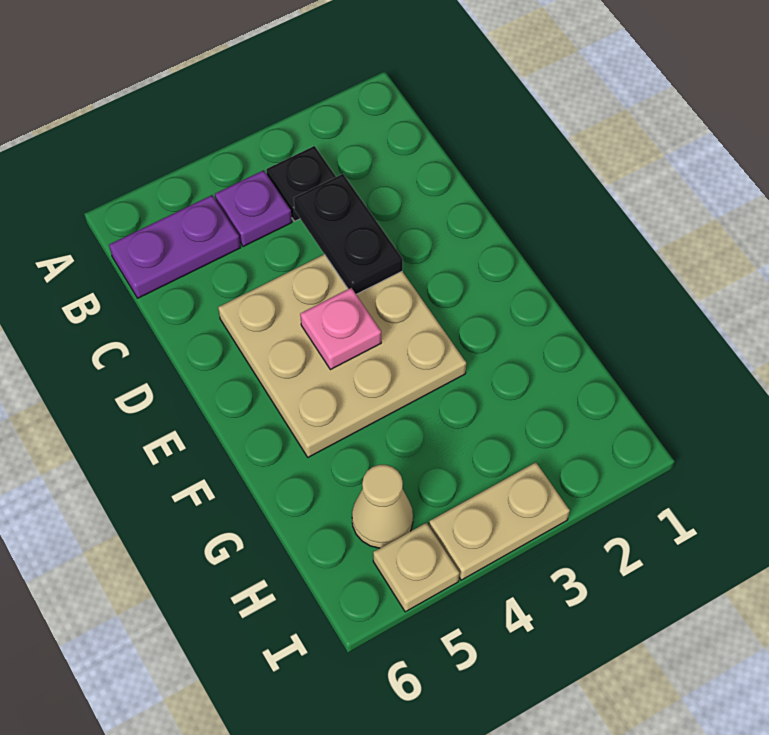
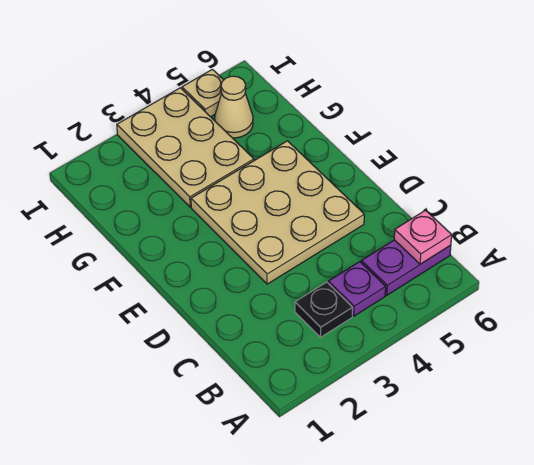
black plate C3:D3 level 2 -> none
pink plate E4 level 2 -> pink plate B6 level 2
tan plate I3:I4 level 1 -> tan plate G3:I4 level 1

